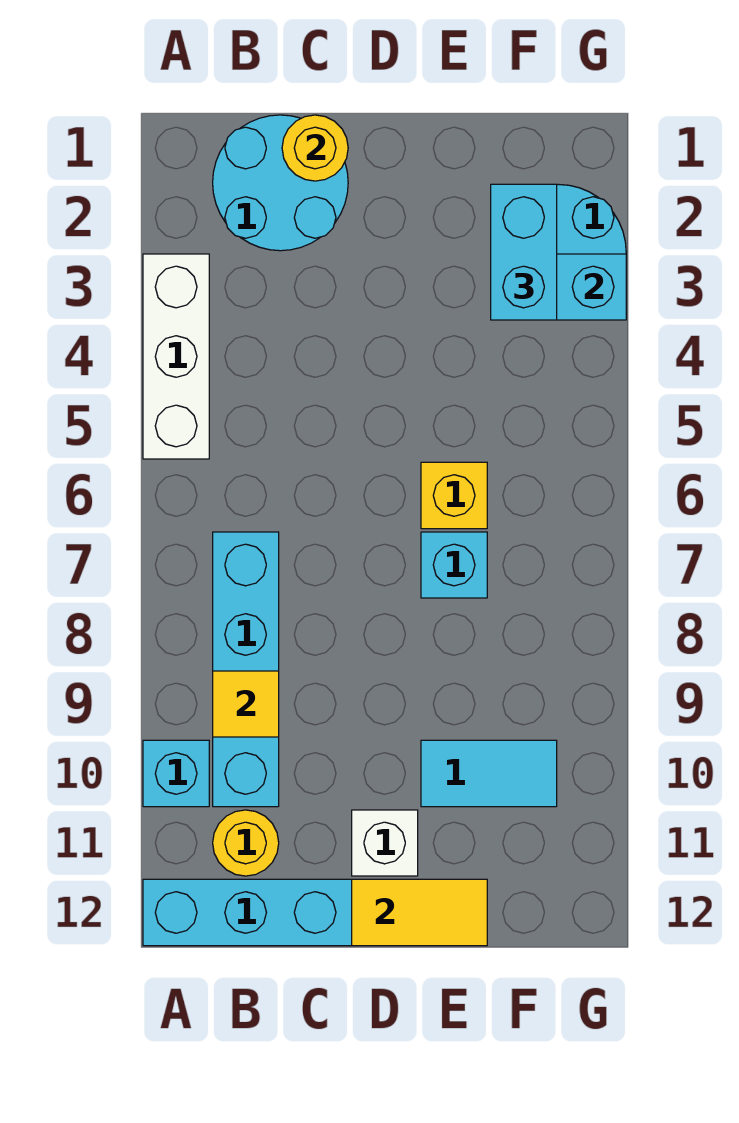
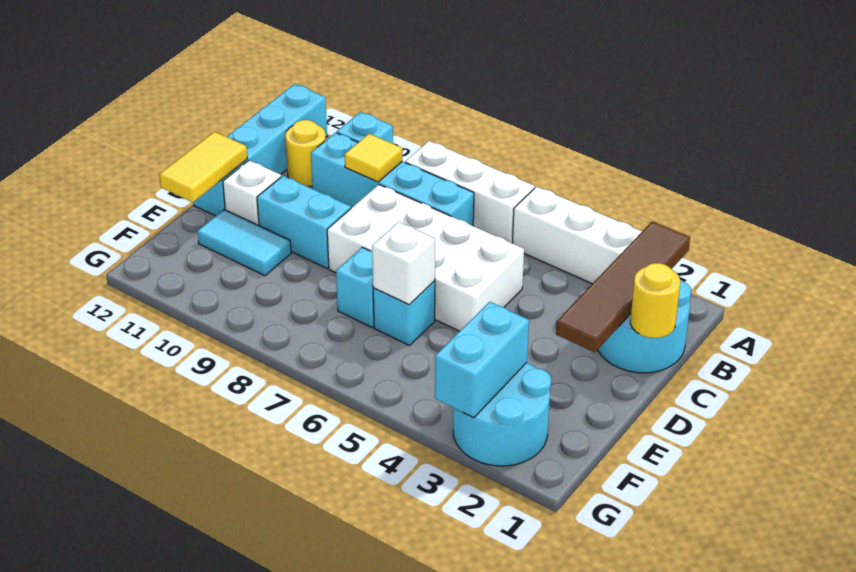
none -> brown tile A2:D2 level 2
none -> white brick A6:A8 level 1
none -> white brick C5:D8 level 1
yellow brick E6 level 1 -> cyan brick E6 level 1
none -> white brick E6 level 2
cyan tile E10:F10 level 1 -> cyan tile E10:E11 level 1
cyan brick F2:F3 level 3 -> cyan brick D9:D10 level 1

